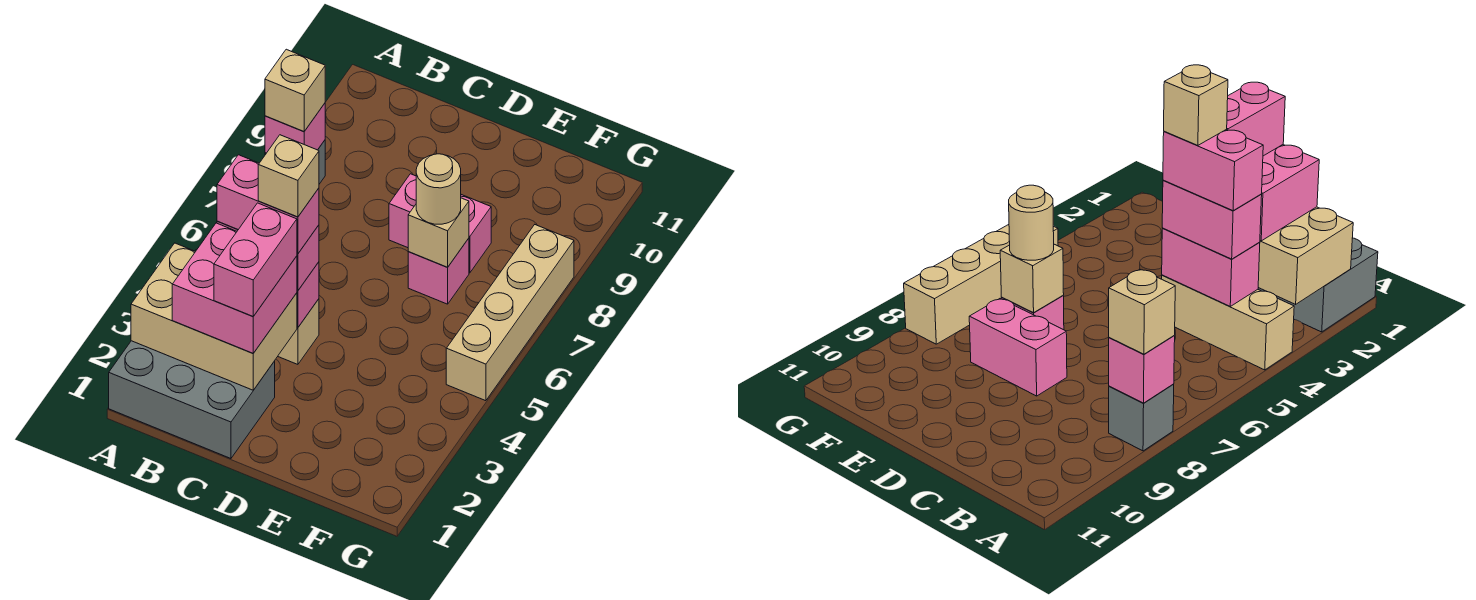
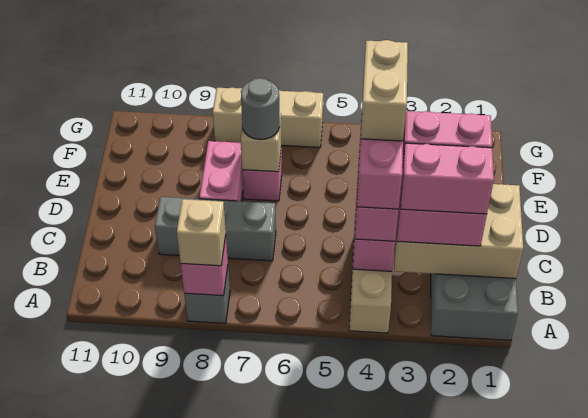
tan brick A2:C3 level 2 -> tan brick B1:C3 level 2
none -> pink brick B2:B3 level 4
tan brick C4 level 5 -> tan brick C4:D4 level 5
none -> grey brick C7:C9 level 1
tan round brick E7 level 3 -> grey round brick E7 level 3
tan brick G5:G8 level 1 -> tan brick G6:G8 level 1

